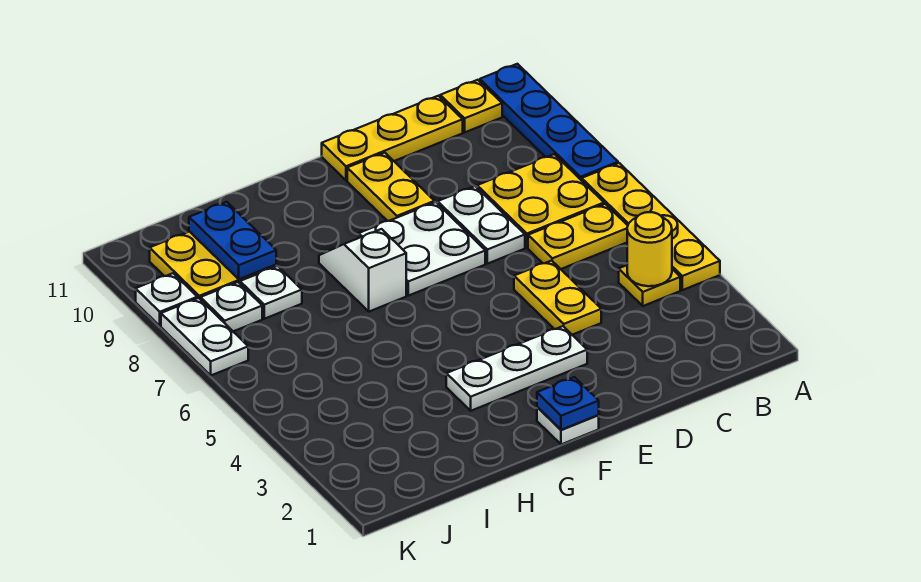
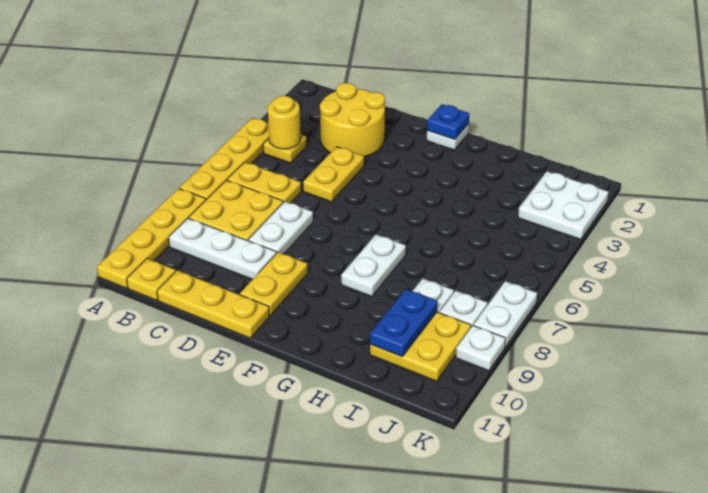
blue plate A8:A11 level 1 -> yellow plate A8:A11 level 1
none -> yellow round brick C2:D3 level 1
white plate E3:G3 level 1 -> white plate B9:D9 level 1
white plate E7:F8 level 1 -> white plate J2:K3 level 1
white slope G7:G8 level 1 top 7 -> white plate G7:G8 level 1

